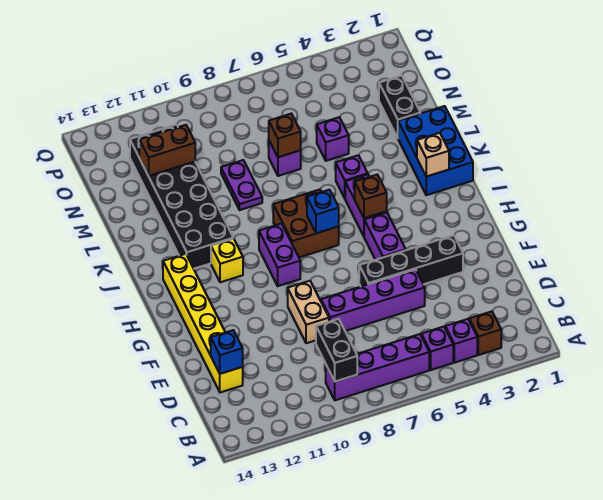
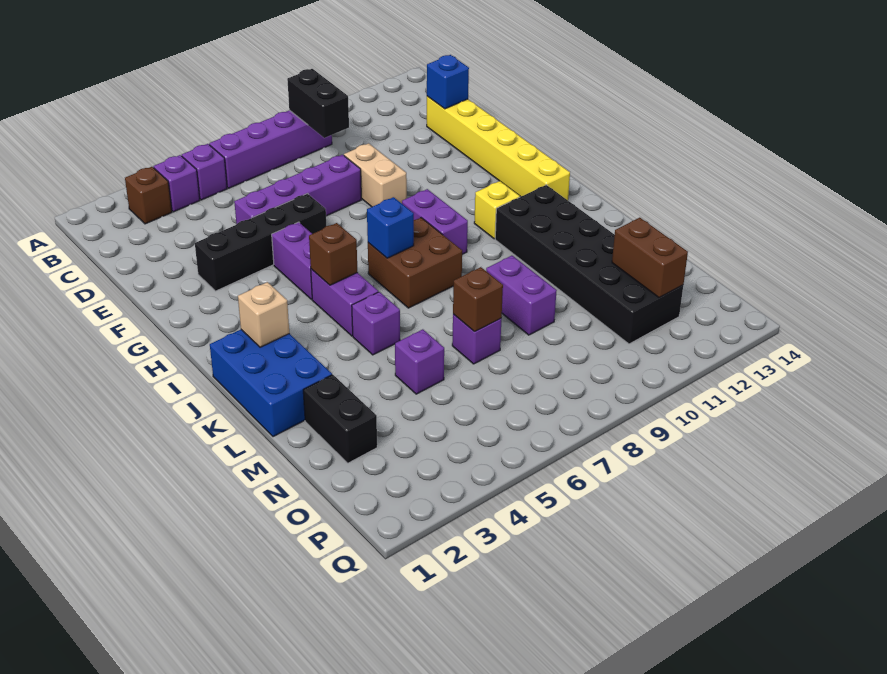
purple plate L9:M9 level 1 -> purple brick L9:M9 level 1
brown brick N11:N12 level 2 -> brown brick N12:O12 level 2

